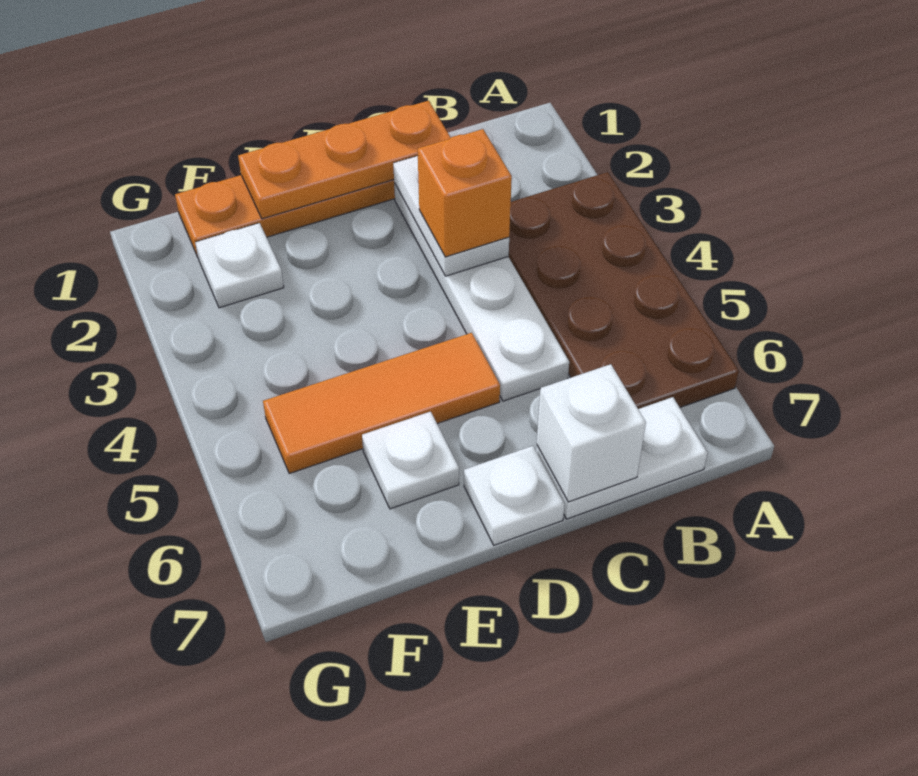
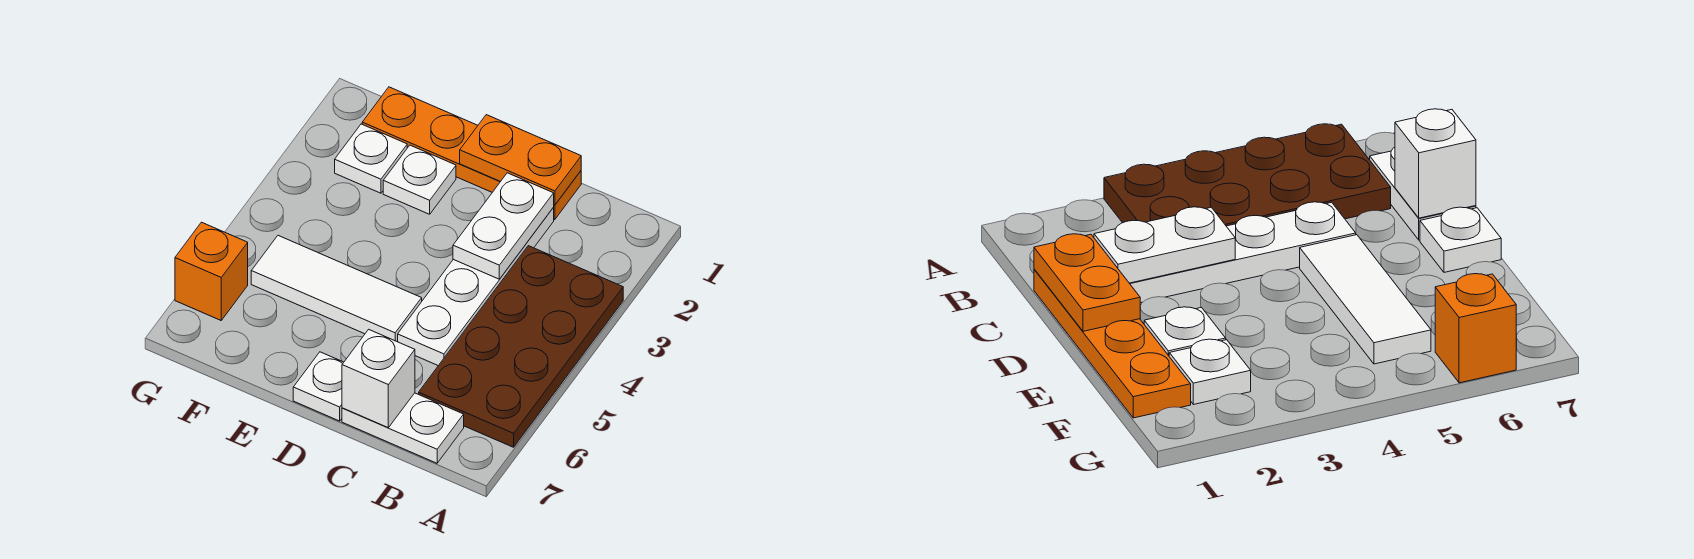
orange plate C1:E1 level 2 -> orange plate C1:D1 level 2
orange brick C3 level 3 -> orange brick G6 level 1
orange tile D5:F5 level 1 -> white tile D5:F5 level 1
white plate E6 level 1 -> white plate E2 level 1

